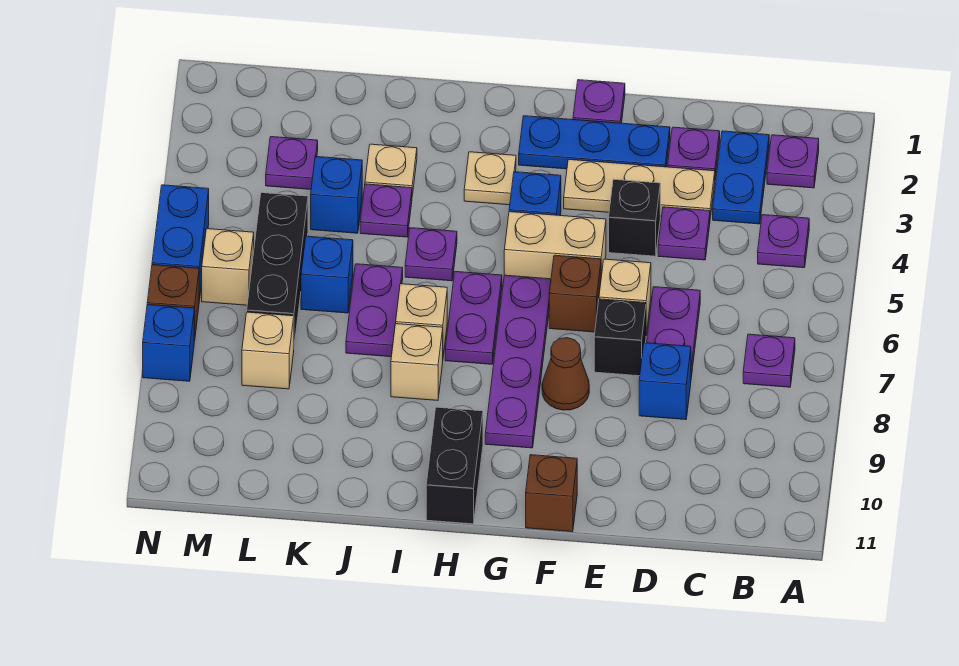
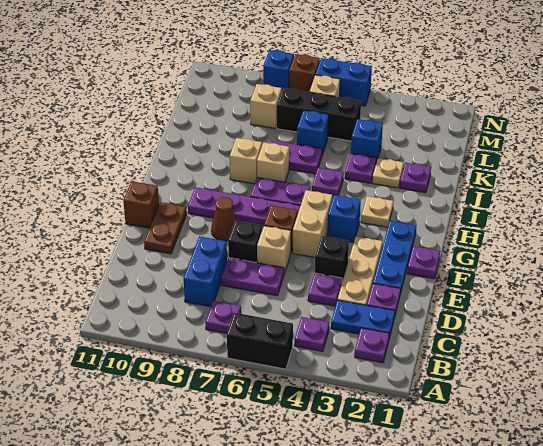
blue brick D8 level 1 -> blue brick C8:D8 level 1
none -> brown plate E10:F10 level 1
black brick H10:H11 level 1 -> black brick A5:A6 level 1
purple plate L3 level 1 -> purple plate J2 level 1

